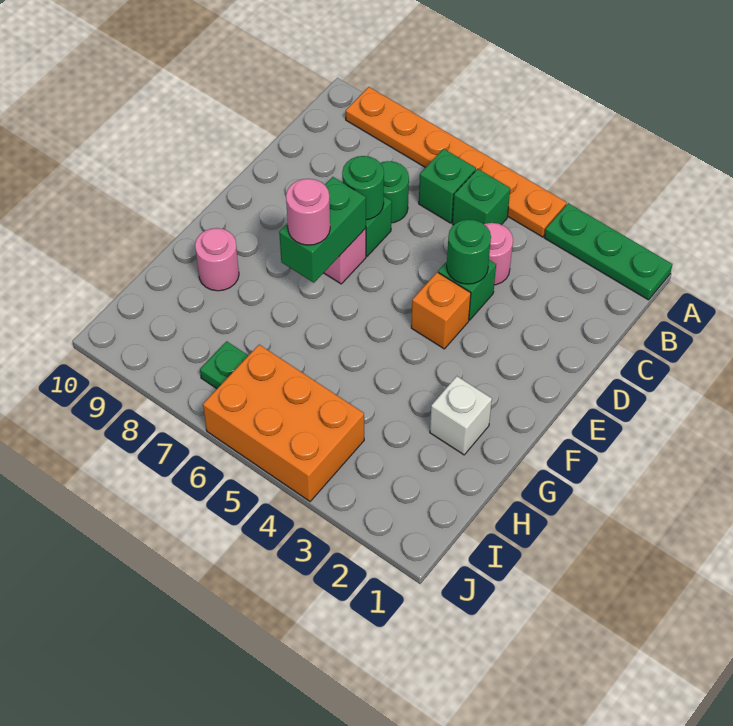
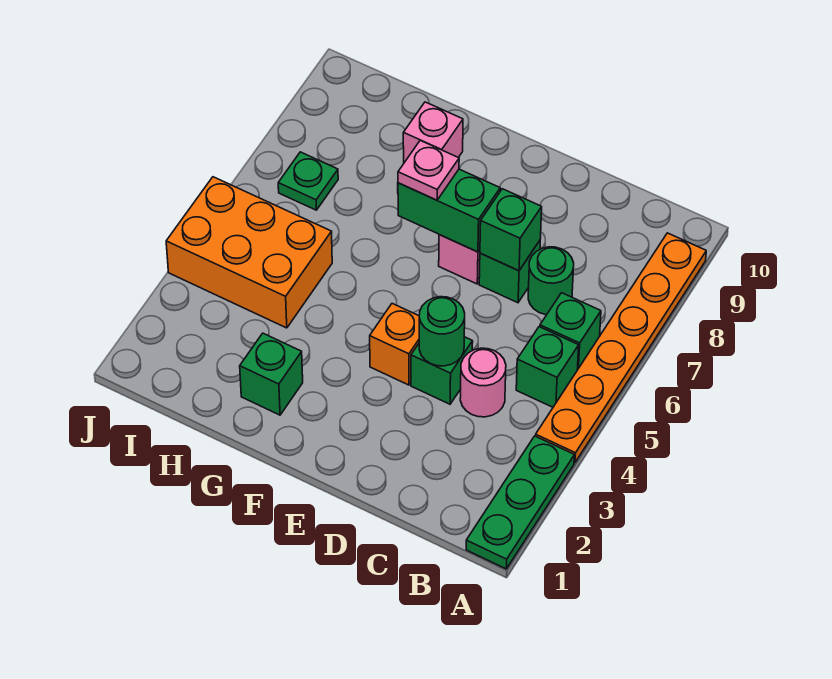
green round brick D7 level 2 -> green brick D7 level 2
pink round brick F7 level 3 -> pink plate F7 level 3
white brick G2 level 1 -> green brick G2 level 1
pink round brick G9 level 1 -> pink brick G9 level 1
orange brick I4:J6 level 1 -> orange brick H4:J5 level 1

